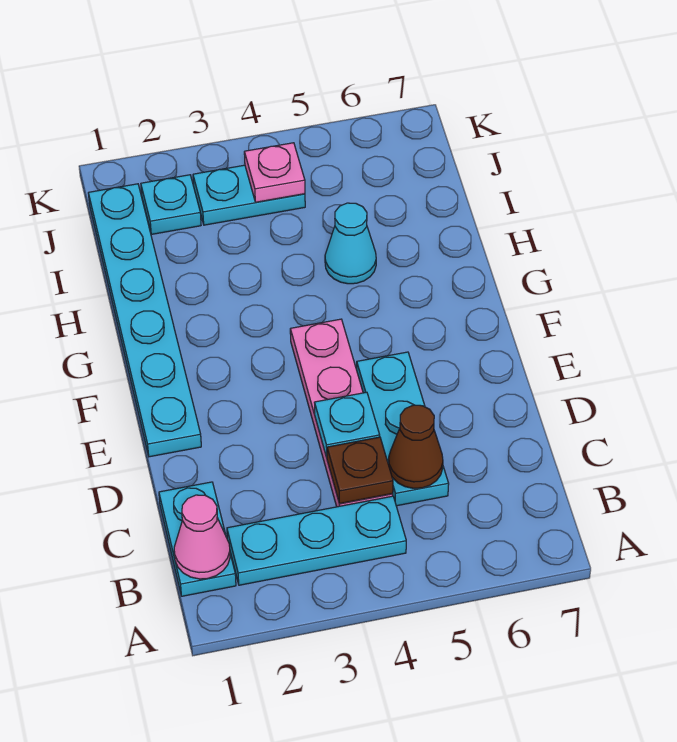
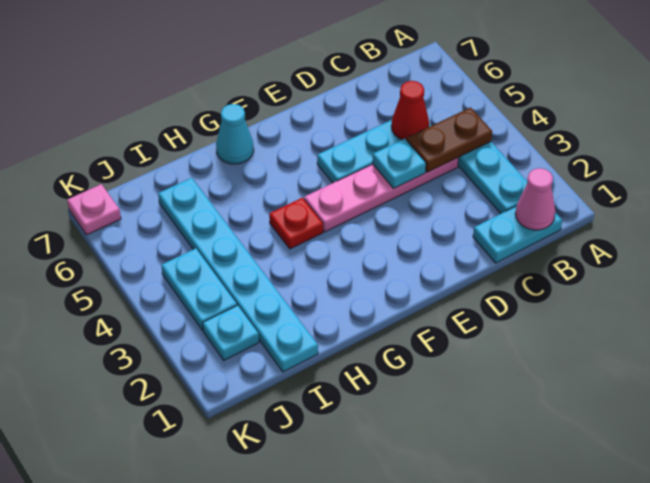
brown plate C4 level 2 -> brown plate B4:C4 level 2
brown cone C5 level 2 -> red cone C5 level 2
cyan plate E1:J1 level 1 -> cyan plate I1:I6 level 1
none -> red plate G4 level 1
cyan cone H5 level 1 -> cyan cone G7 level 1
pink plate J4 level 2 -> pink plate K7 level 1

